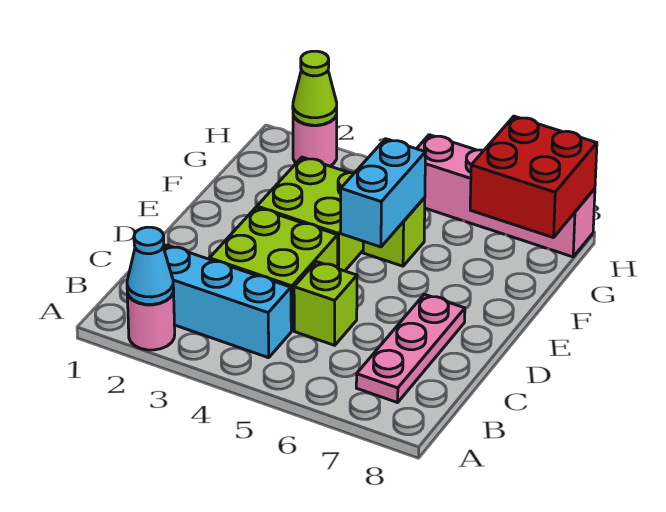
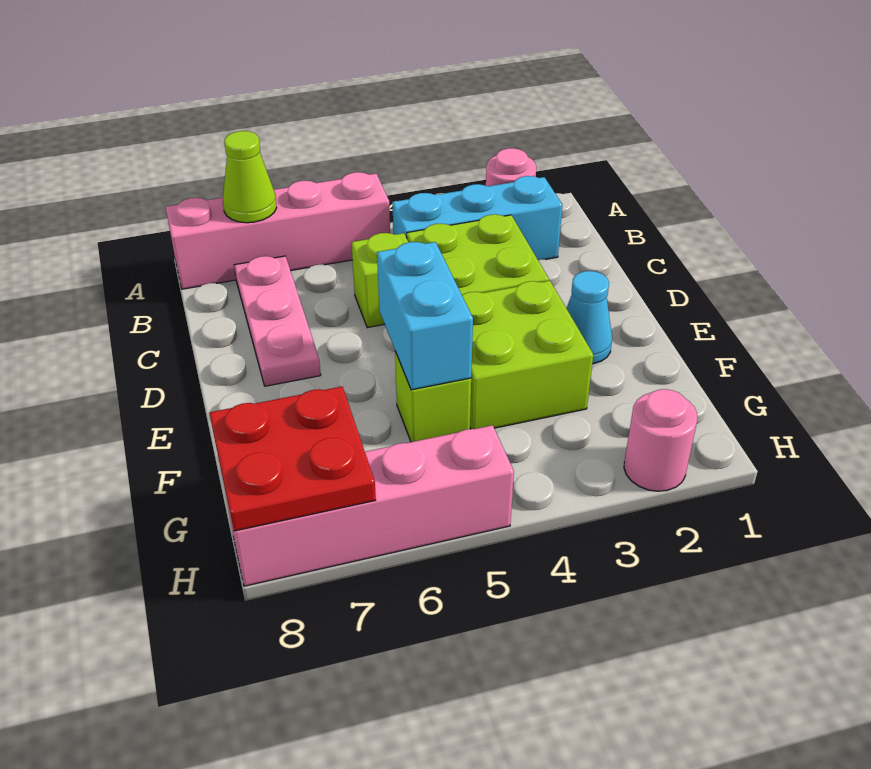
cyan cone A2 level 2 -> cyan cone E2 level 1
none -> pink brick A5:A8 level 1
red brick G7:H8 level 2 -> red plate G7:H8 level 2
lime cone H2 level 2 -> lime cone A7 level 2

